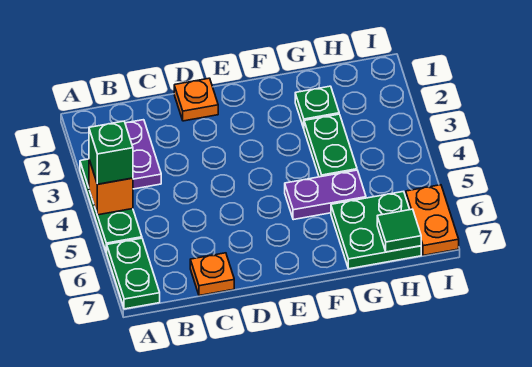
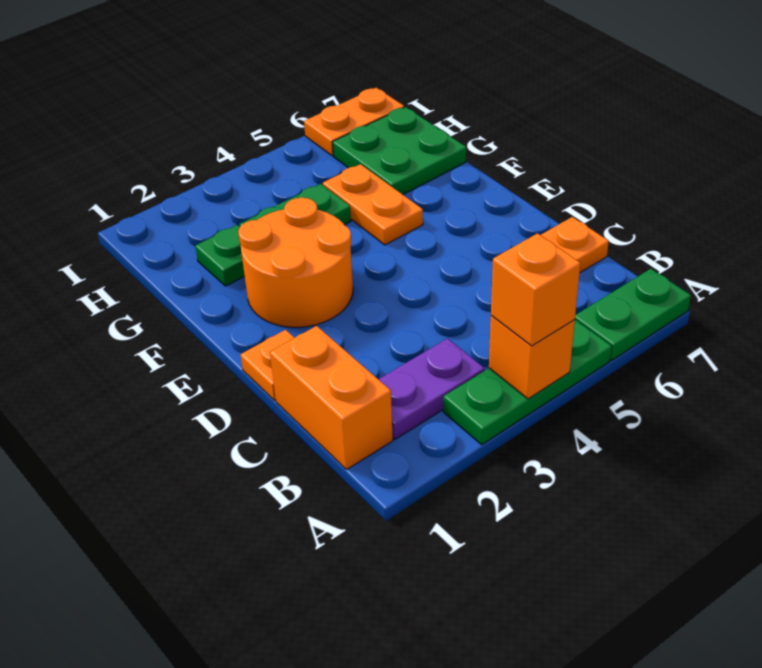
green brick A4 level 3 -> orange brick A4 level 3
none -> orange brick B1:C1 level 1
none -> orange round brick E2:F3 level 1
purple plate F5:G5 level 1 -> orange plate F5:G5 level 1
green tile H7 level 2 -> none

